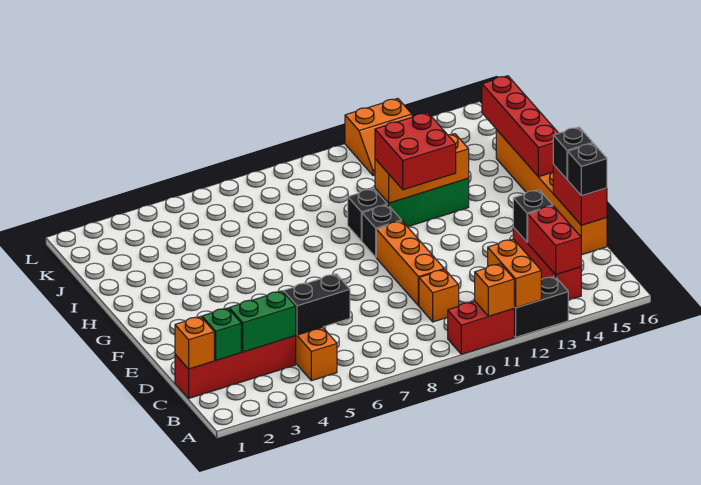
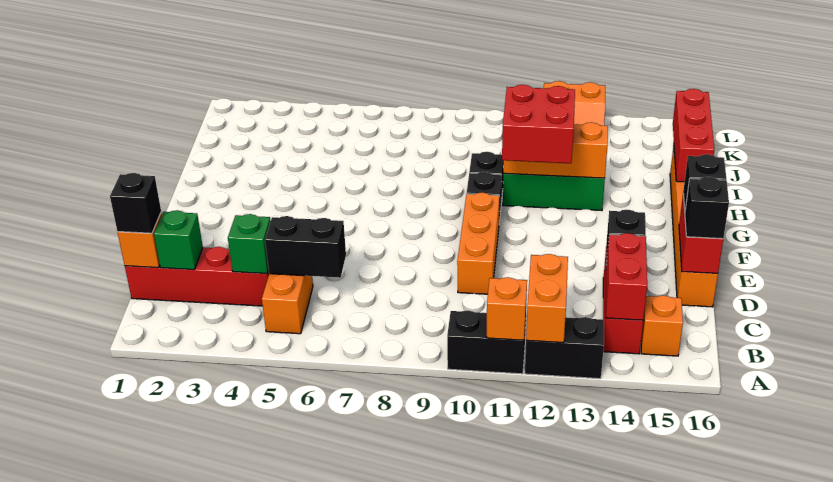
red brick A10:A11 level 1 -> black brick A10:A11 level 1
none -> black brick C1 level 3
green brick C3:C4 level 2 -> green brick C4 level 2
orange brick C10 level 1 -> orange brick B15 level 1
red brick G16:J16 level 2 -> red brick H16:J16 level 2

